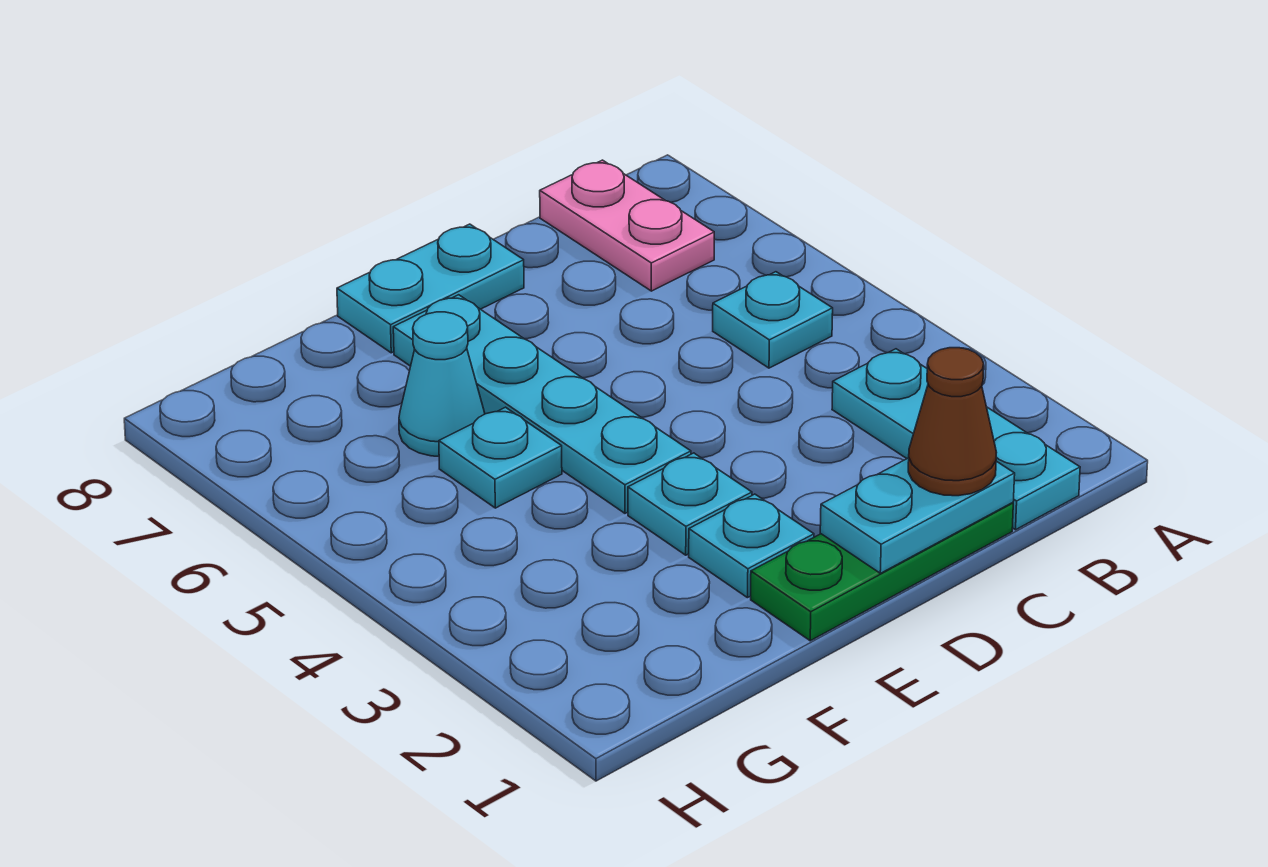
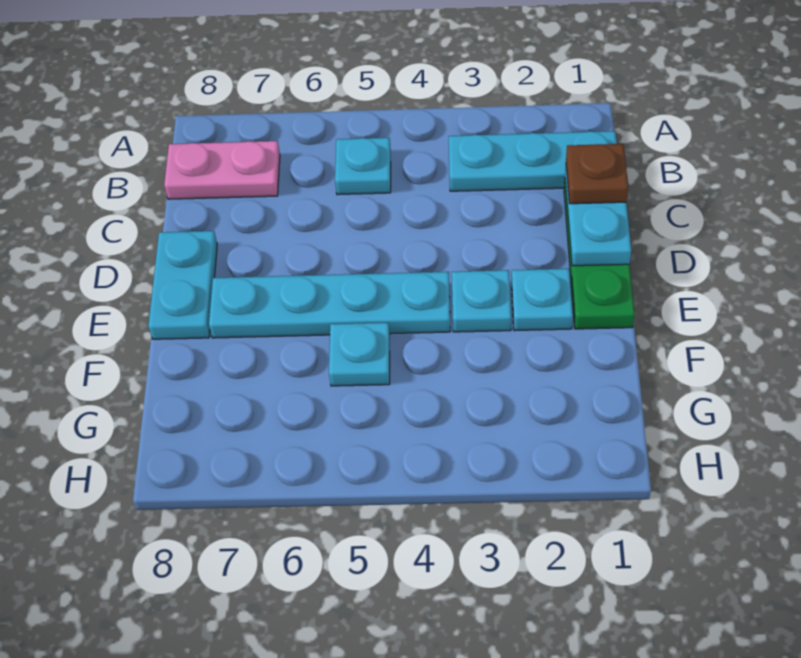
brown cone C1 level 3 -> brown plate C1 level 3
cyan cone F6 level 1 -> none

